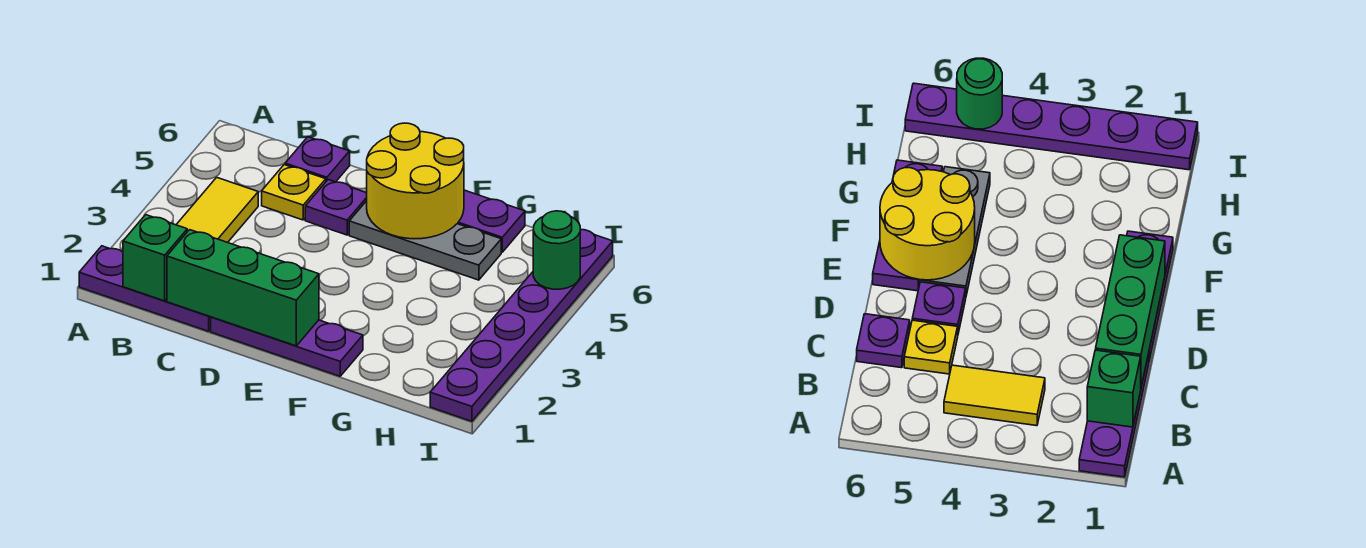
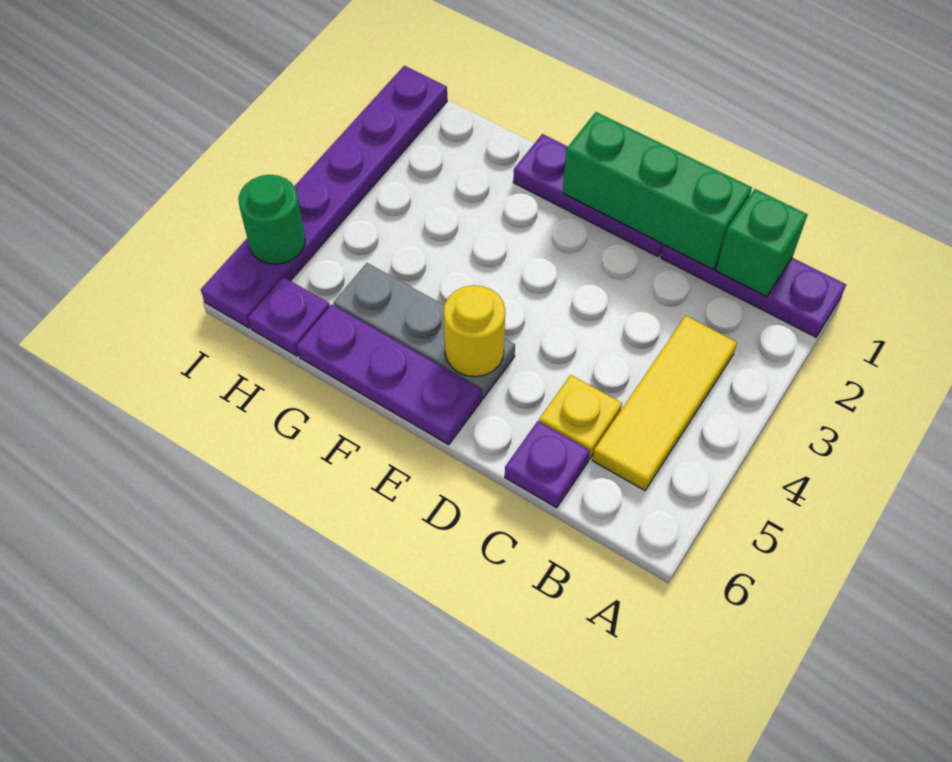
yellow tile B3:B4 level 1 -> yellow tile B3:B5 level 1
purple plate D5 level 1 -> purple plate H6 level 1
yellow round brick E5:F6 level 2 -> yellow round brick E5 level 2

